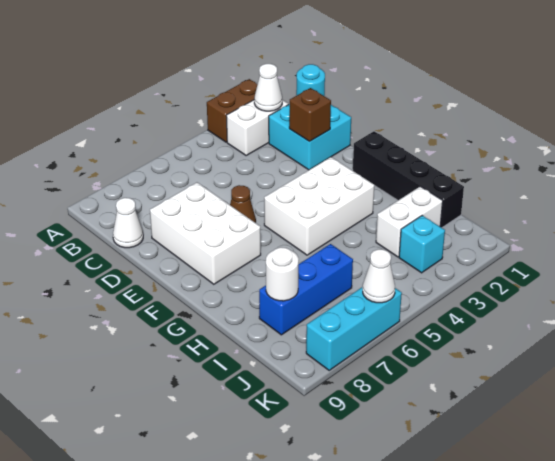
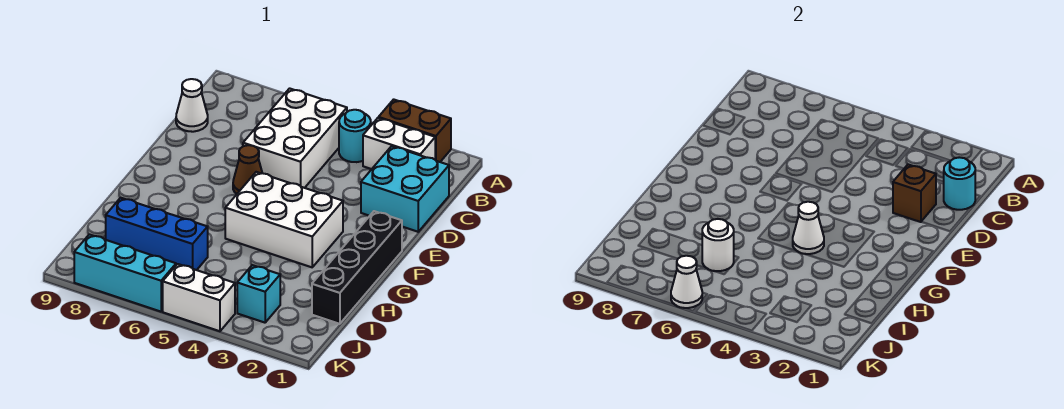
white cone B2 level 2 -> white cone G4 level 2
none -> cyan round brick B4 level 1
white brick D7:F8 level 1 -> white brick B5:D6 level 1
white brick I2:I3 level 1 -> white brick K4:K5 level 1
white round brick I8 level 2 -> white round brick I6 level 2

